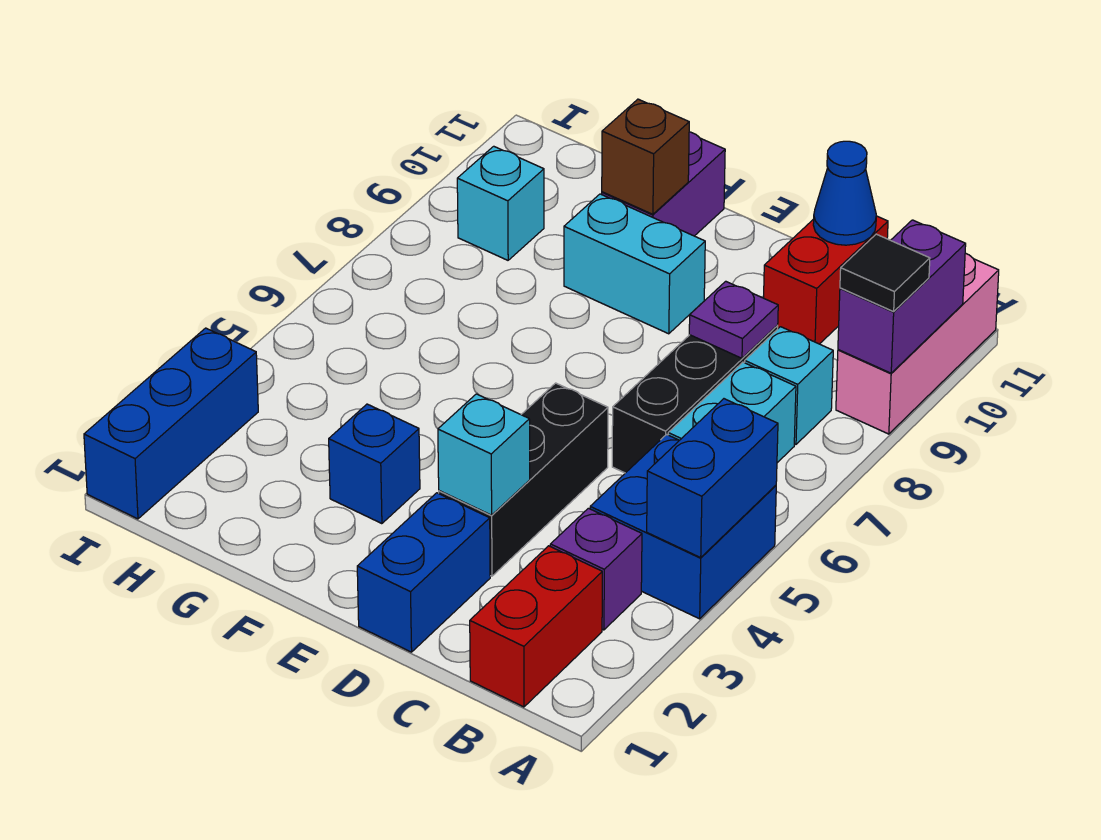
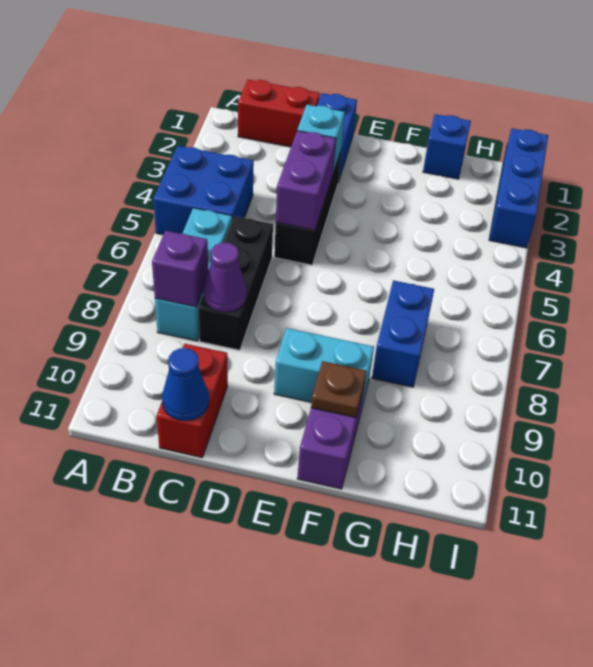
blue brick A4:A5 level 2 -> blue brick G7:G8 level 1
pink brick A9:A11 level 1 -> none
purple brick A9:A10 level 2 -> purple brick D4:D5 level 2
black tile A9 level 3 -> none
red brick B1:B2 level 1 -> red brick B1:C1 level 1
purple brick B3 level 1 -> purple brick B8 level 2
purple plate C8 level 2 -> purple cone C8 level 2
blue brick F3 level 1 -> blue brick G1 level 1
brown brick F10 level 2 -> brown plate F10 level 2
cyan brick H9 level 1 -> none

